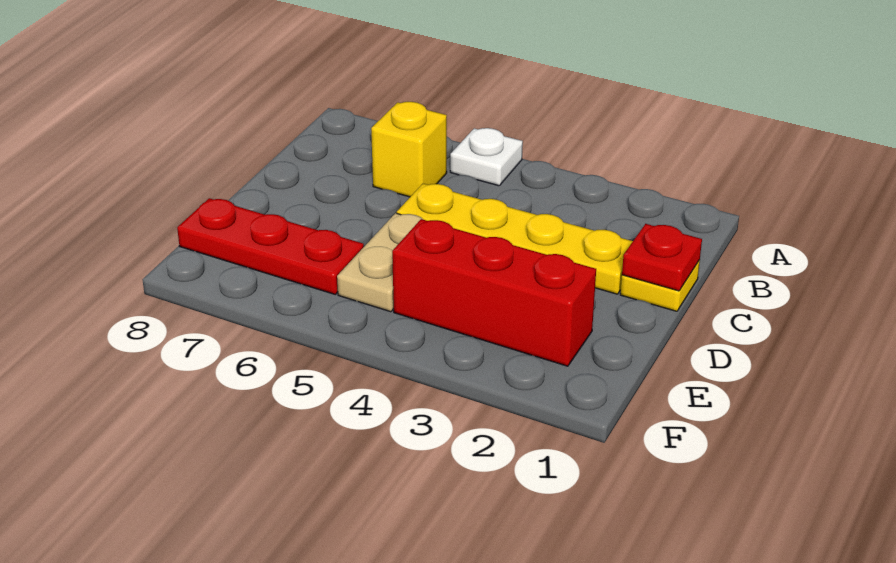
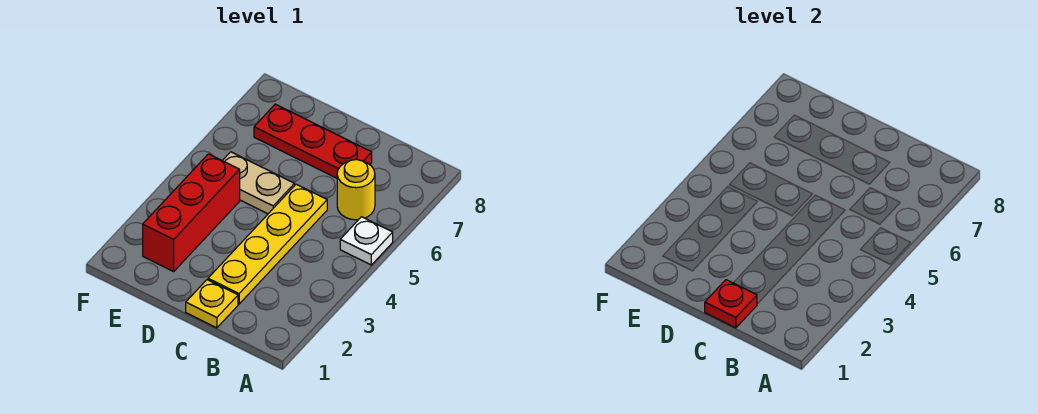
yellow brick B6 level 1 -> yellow round brick B6 level 1
red plate E6:E8 level 1 -> red plate C7:E7 level 1

